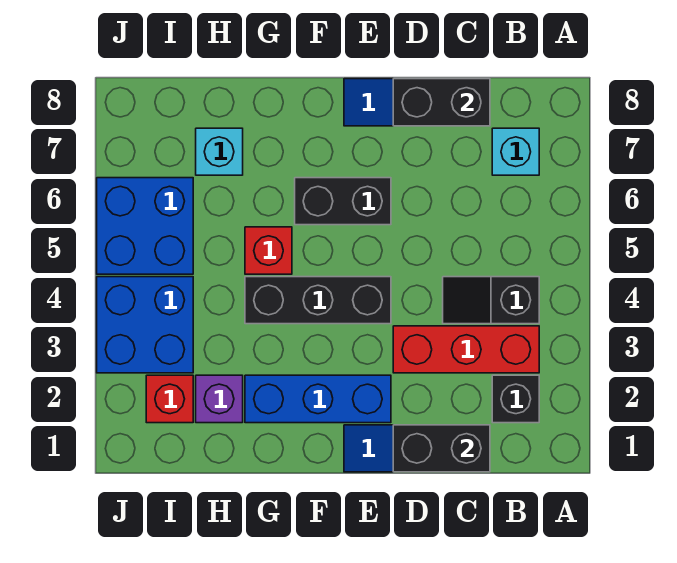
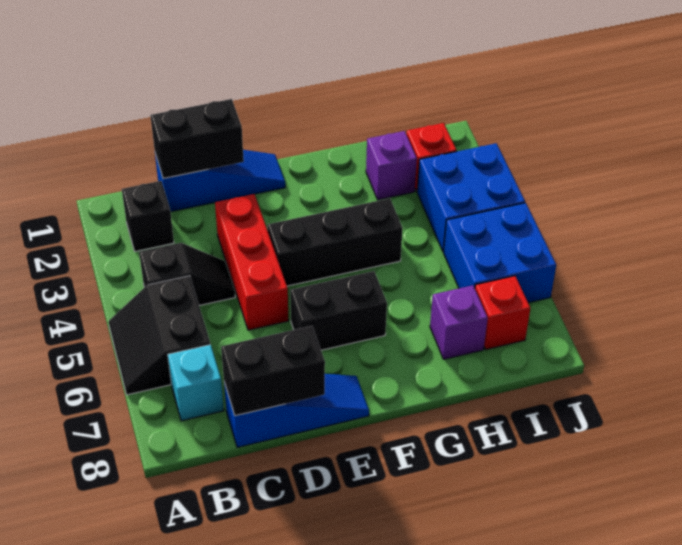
none -> black slope A5:B6 level 1 top B
red brick B3:D3 level 1 -> red brick D3:D5 level 1
blue brick E2:G2 level 1 -> none
red brick G5 level 1 -> red brick I7 level 1
cyan brick H7 level 1 -> purple brick H7 level 1

